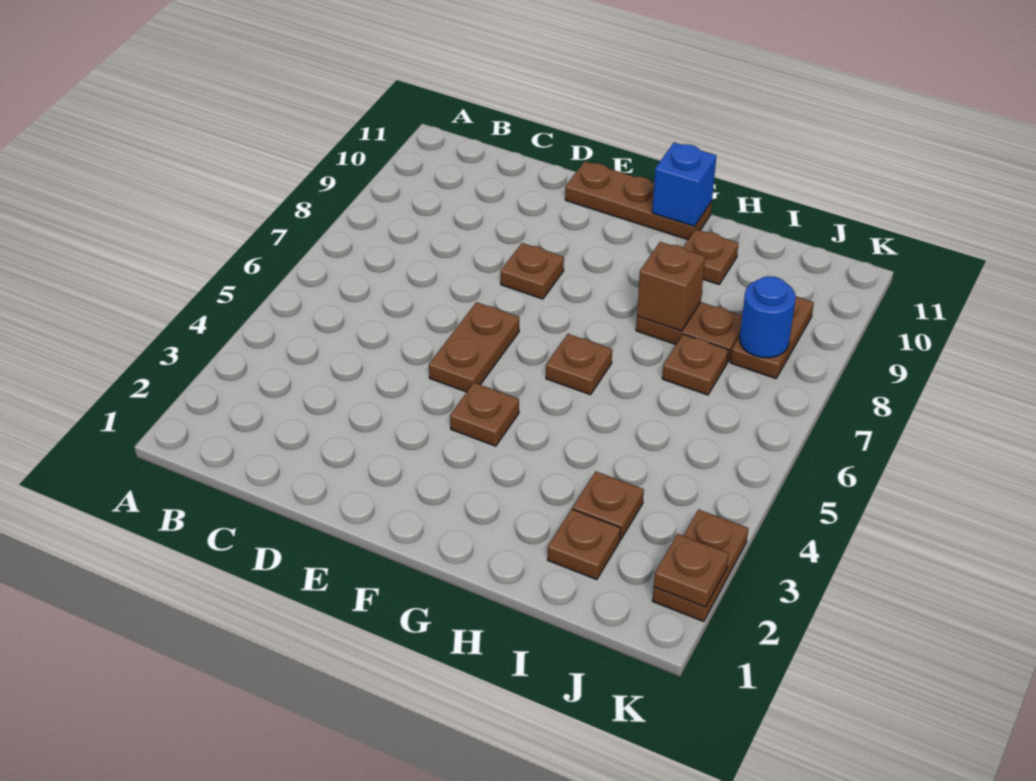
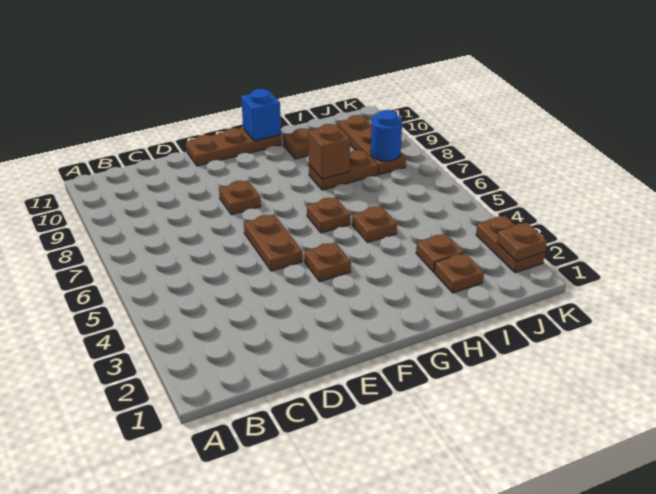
brown plate I7 level 1 -> brown plate H5 level 1
brown plate J8:J9 level 1 -> brown plate J8:J10 level 1

